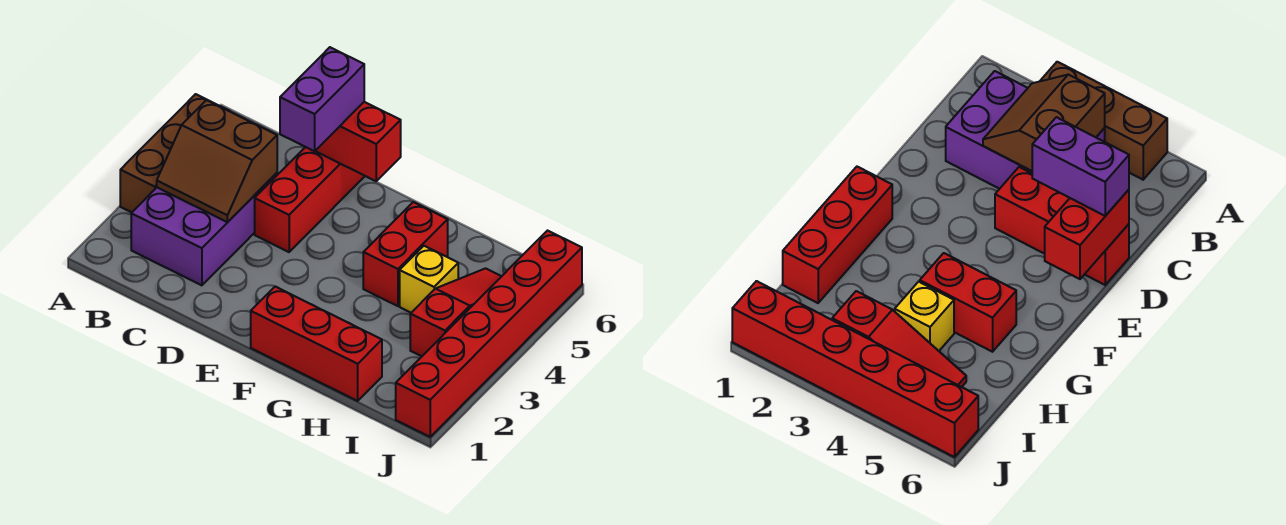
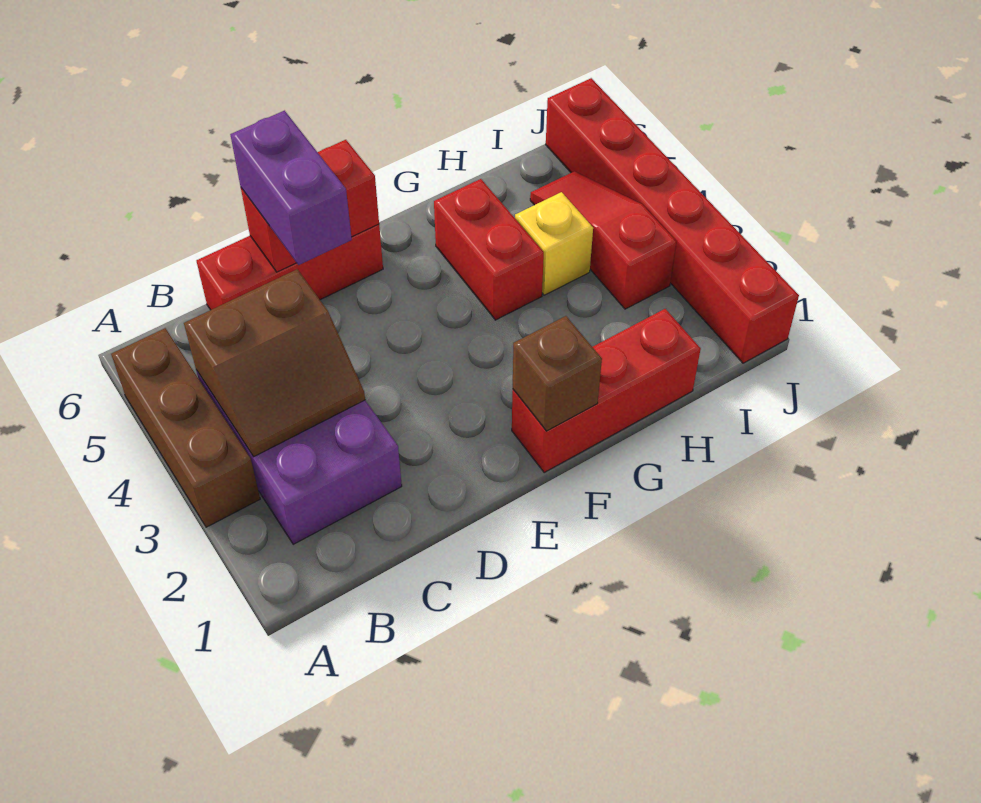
red brick D4:D6 level 1 -> red brick C6:E6 level 1
none -> brown brick F1 level 2

